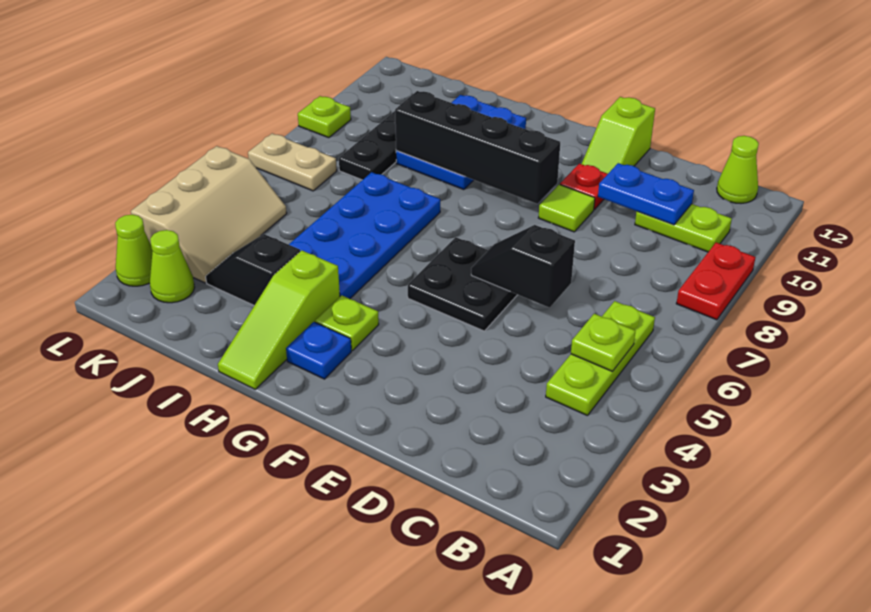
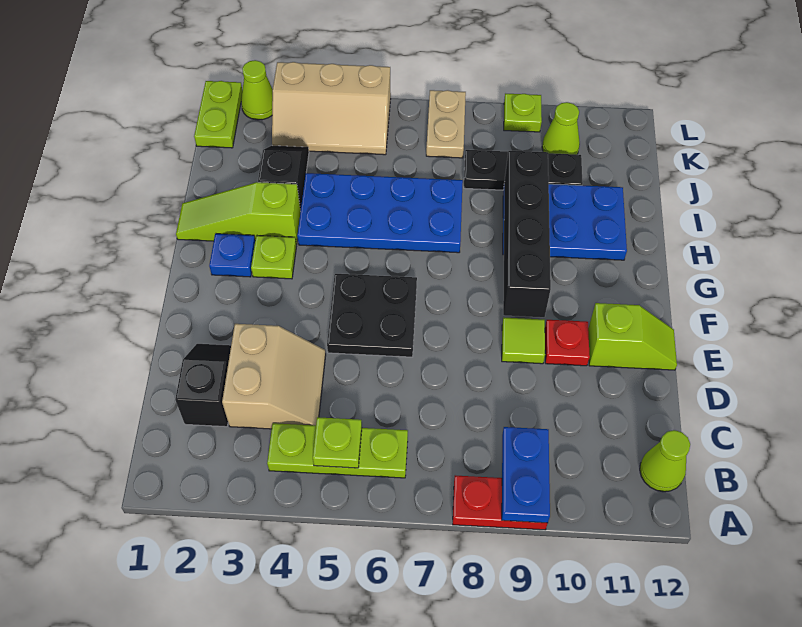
lime plate B10:C10 level 1 -> lime plate K1:L1 level 1
none -> tan slope C3:D4 level 1 top 3
blue plate C10:D10 level 2 -> blue plate A9:B9 level 2
black slope D6:E6 level 2 top D -> black slope C2:D2 level 1 top C
lime slope E11:E12 level 1 top 12 -> lime slope E11:E12 level 1 top 11
lime cone K2 level 1 -> lime cone K10 level 1

